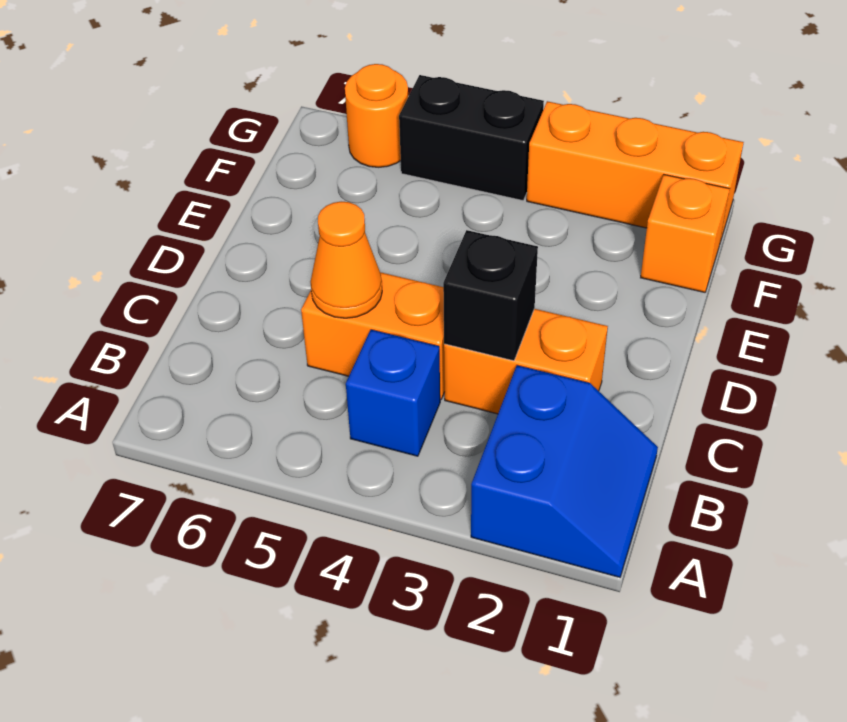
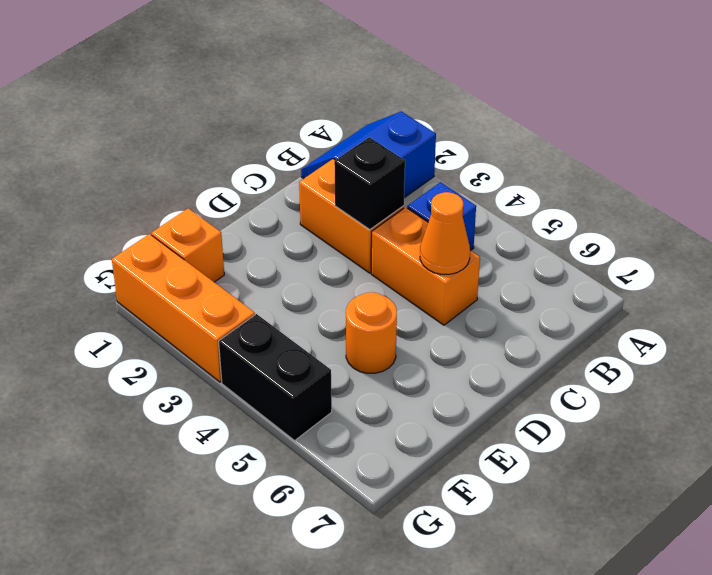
orange round brick G6 level 1 -> orange round brick E5 level 1

